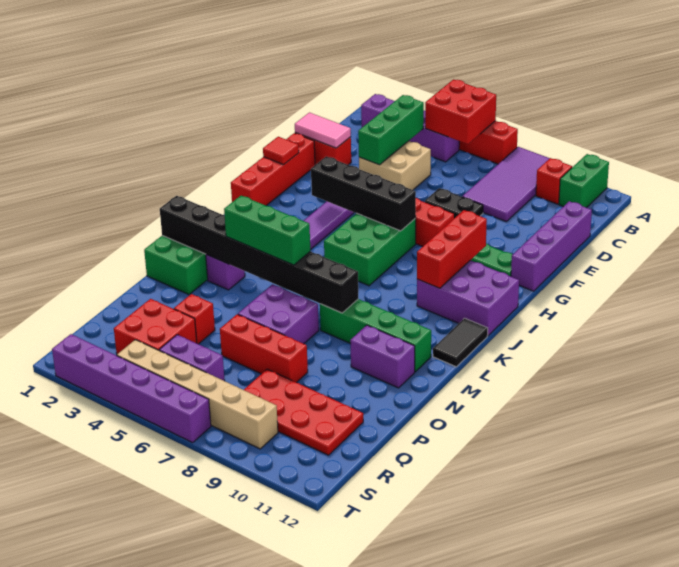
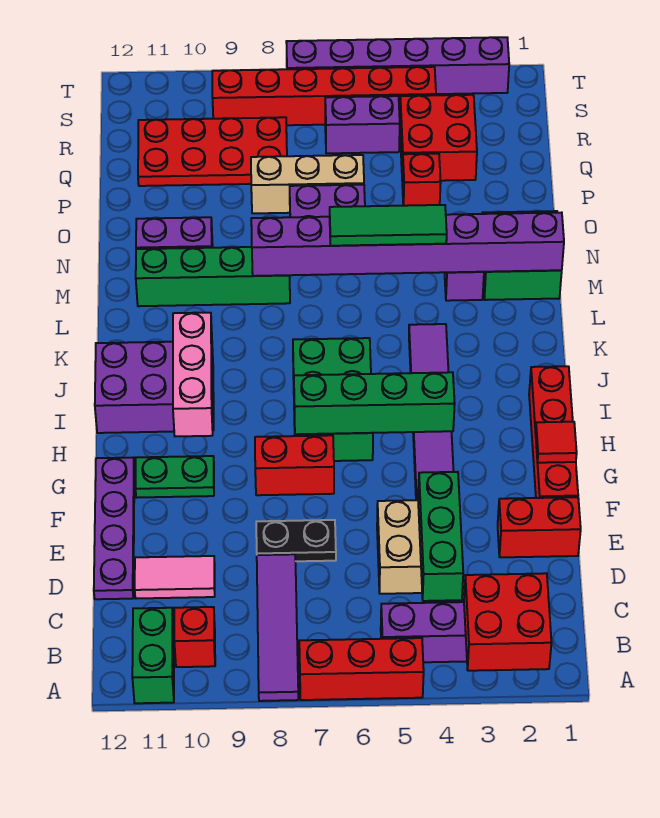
red brick A5:B6 level 2 -> red brick A2:B3 level 2
purple tile A8:D9 level 1 -> purple tile A8:D8 level 1
purple brick D12:G12 level 1 -> purple plate D12:G12 level 1
pink tile E1:E2 level 2 -> pink tile D10:D11 level 1
black brick H4:H7 level 2 -> green brick H4:H7 level 2
red brick H10:J10 level 2 -> pink brick H10:J10 level 2
black tile K12:L12 level 1 -> none
black brick M1:M8 level 2 -> purple brick M1:M8 level 2
green brick M4:M6 level 3 -> green tile M4:M6 level 3
red brick P6:P8 level 1 -> tan brick P6:P8 level 1
tan brick S4:S9 level 1 -> red brick S4:S9 level 1

